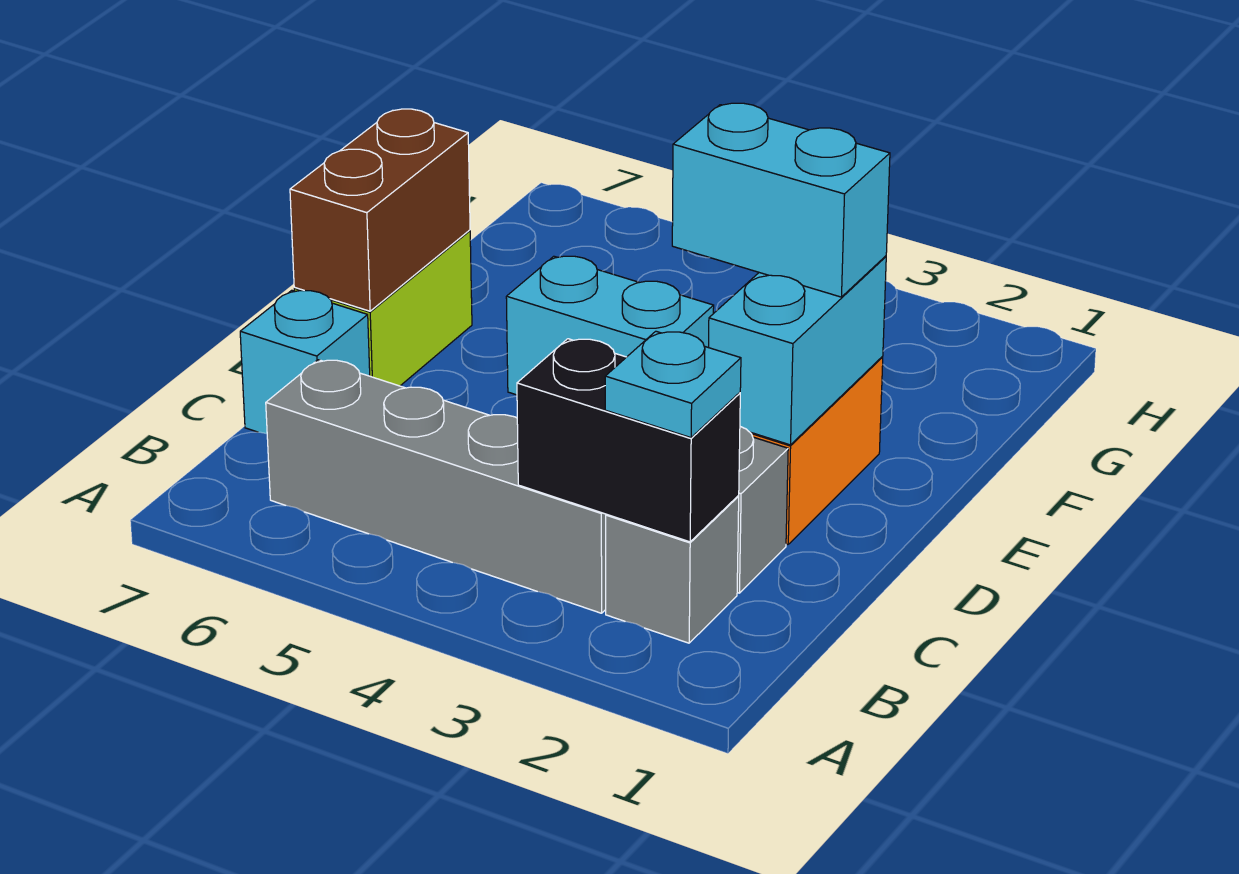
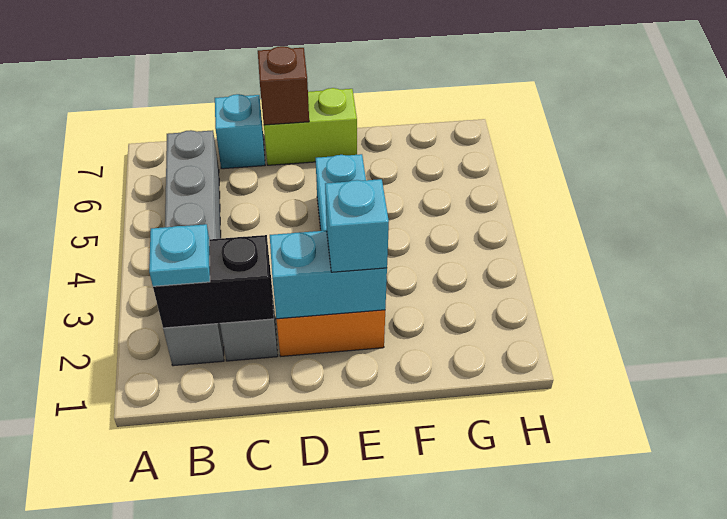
black brick B2:B3 level 2 -> black brick B2:C2 level 2
brown brick D7:E7 level 2 -> brown brick D7 level 2
cyan brick E2:E3 level 3 -> cyan brick E2 level 3

